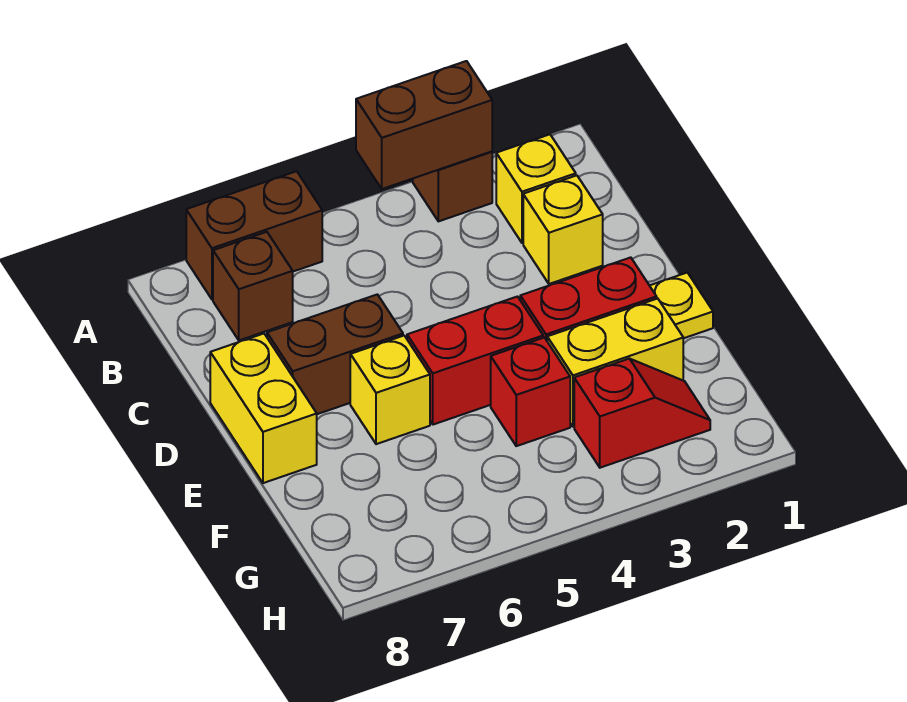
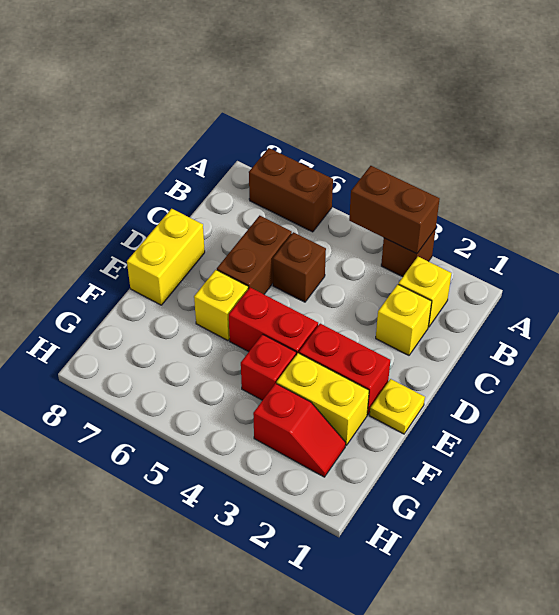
brown brick B7 level 1 -> brown brick C5 level 1
brown brick D6:D7 level 1 -> brown brick C6:D6 level 1

